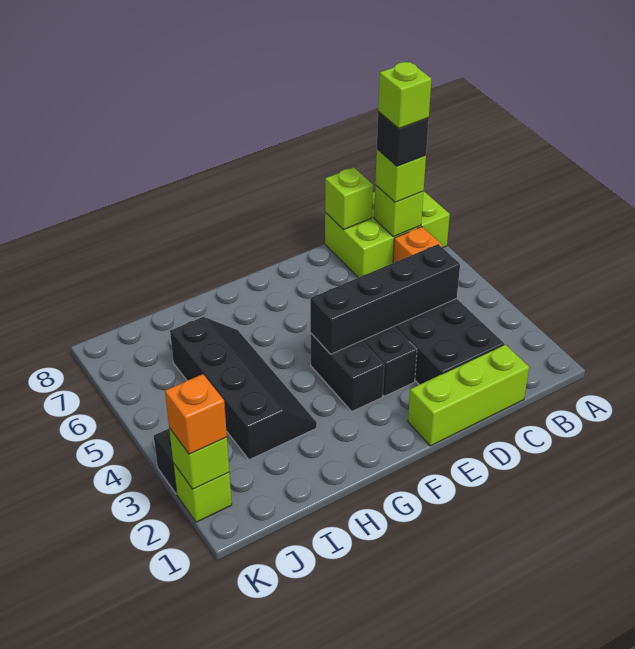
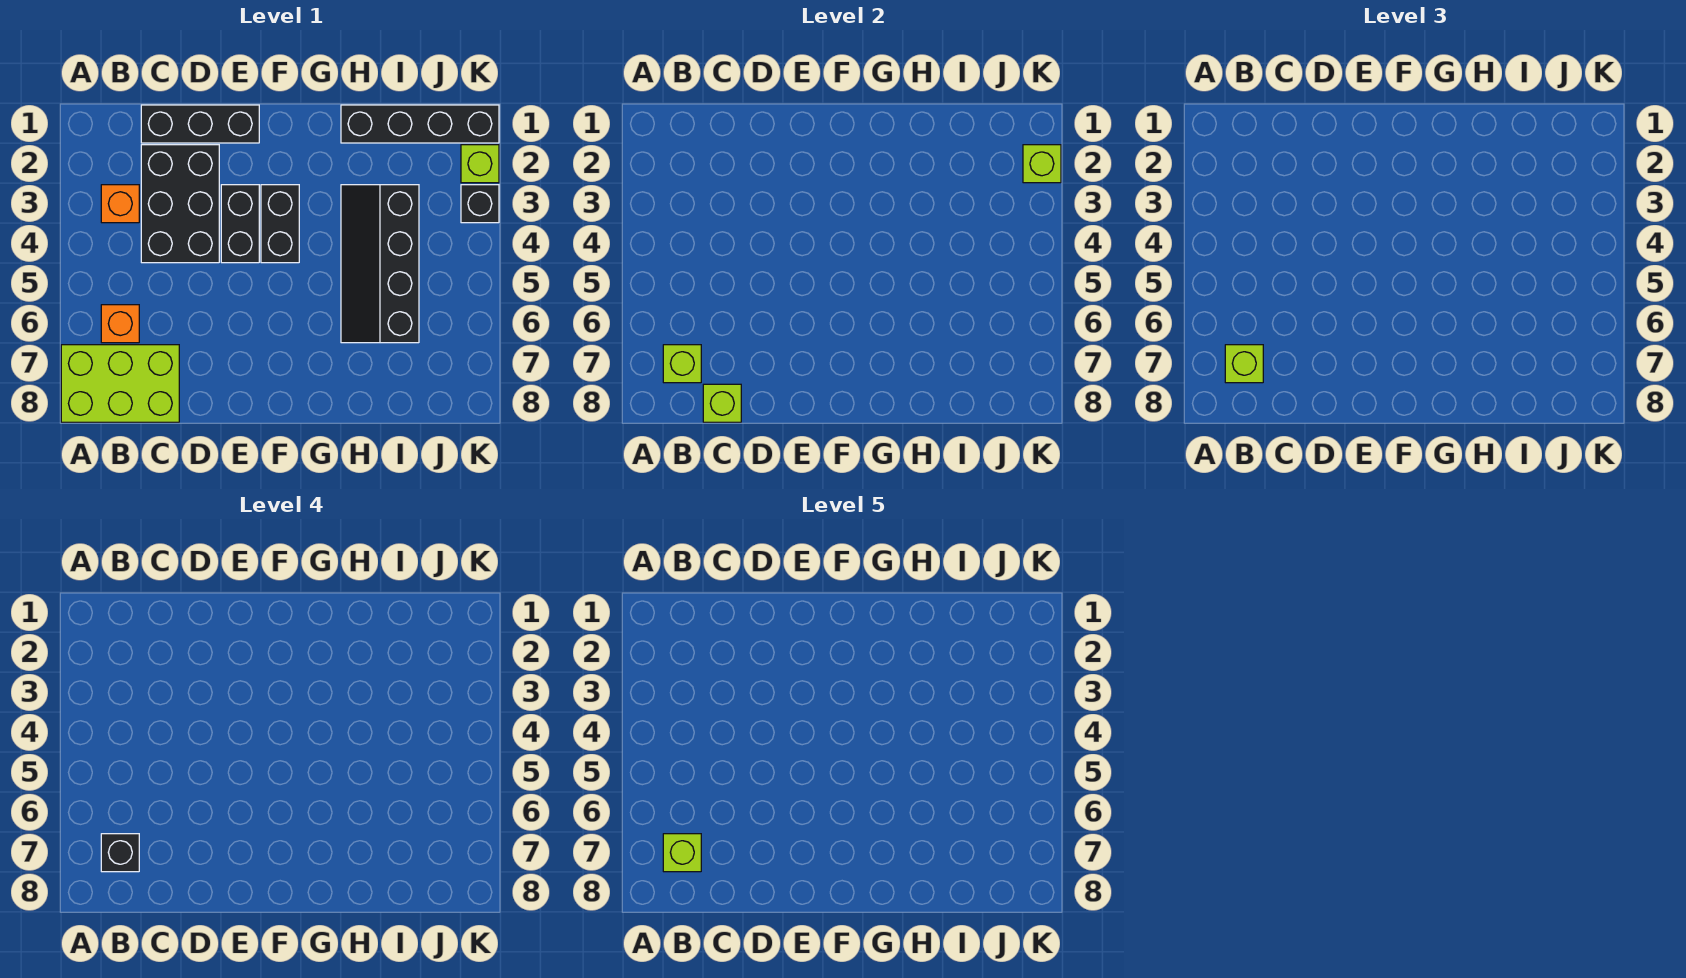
lime brick C1:E1 level 1 -> black brick C1:E1 level 1
black brick C4:F4 level 2 -> black brick H1:K1 level 1
orange brick K2 level 3 -> orange brick B3 level 1

